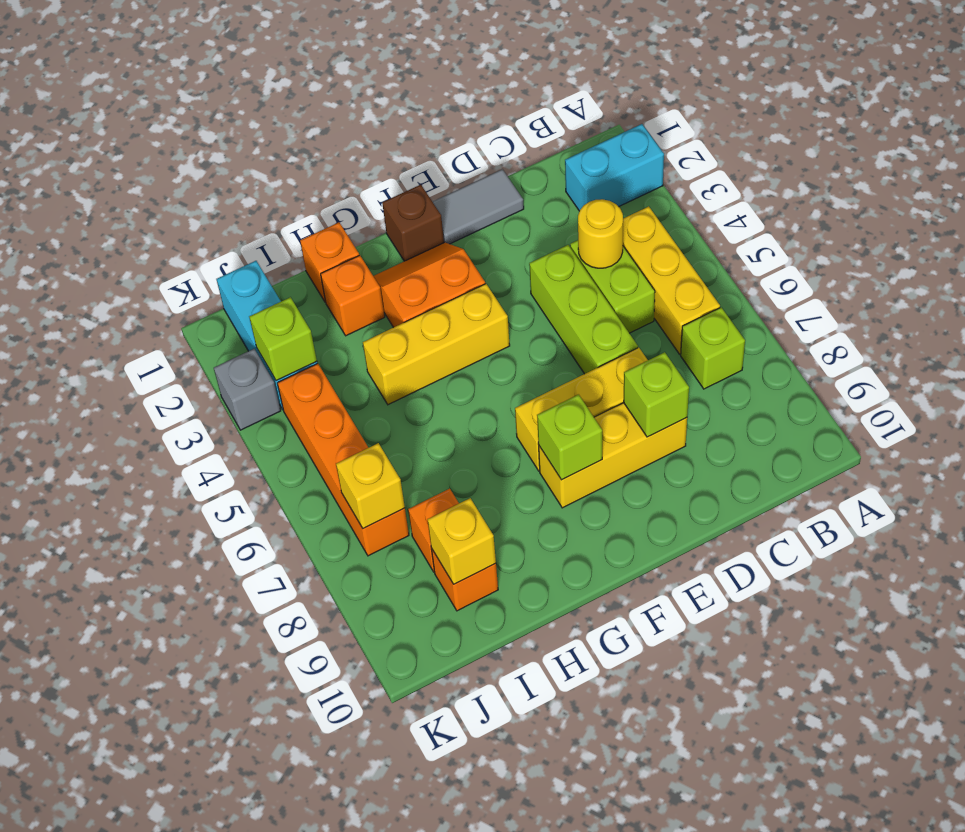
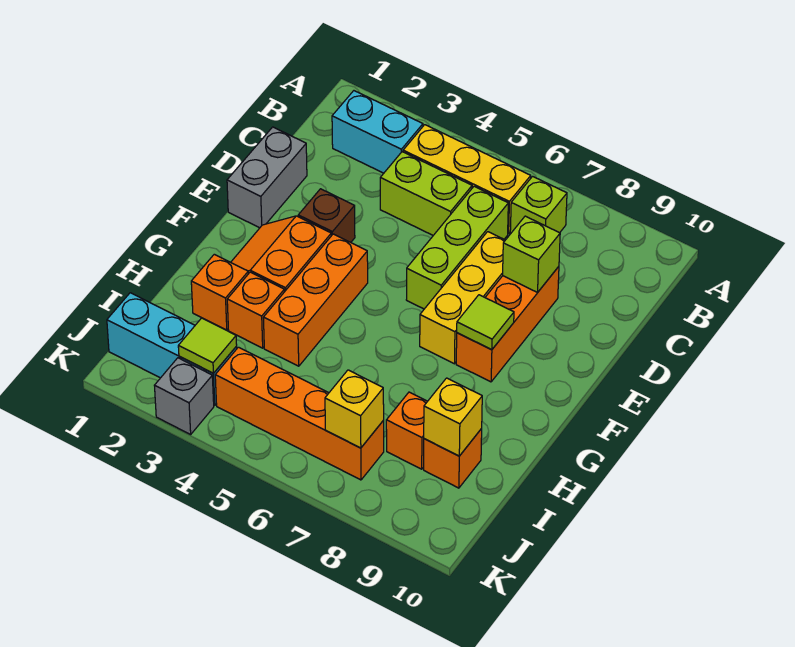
cyan brick A2:B2 level 1 -> cyan brick B2:B3 level 1
yellow round brick C4 level 2 -> none
grey tile D1:E1 level 1 -> grey brick D1:E1 level 1
lime brick D4:D6 level 1 -> lime brick C6:E6 level 1
yellow brick D8:F8 level 1 -> orange brick D8:F8 level 1
brown brick F1 level 1 -> brown brick E3 level 1
yellow brick F4:H4 level 1 -> orange brick F4:H4 level 1
lime brick F8 level 2 -> lime tile F8 level 2
orange brick H1 level 1 -> orange brick H3 level 1
lime brick J3 level 2 -> lime tile J3 level 2

